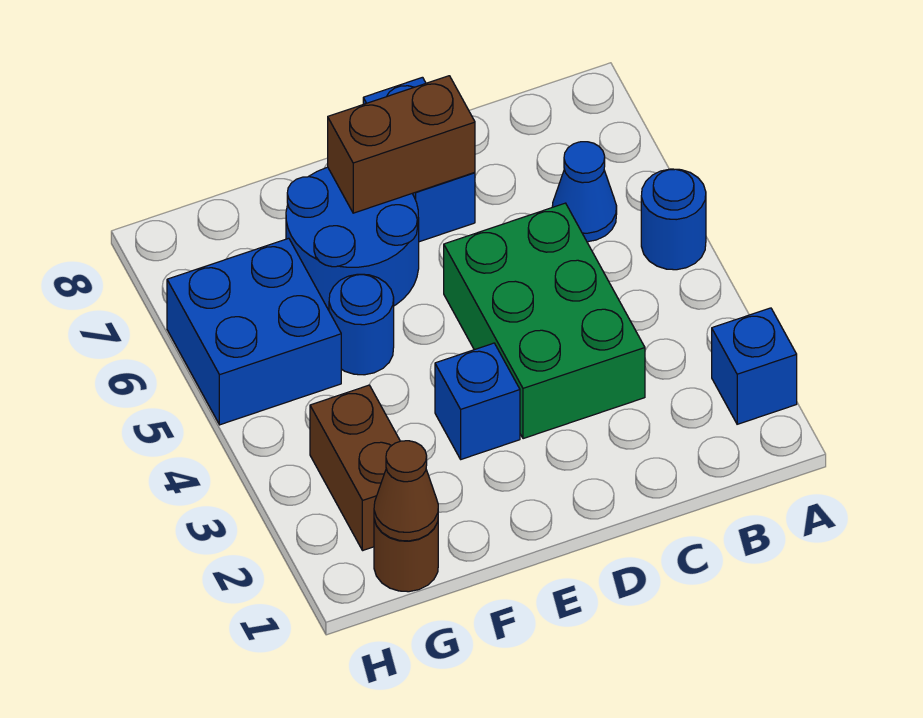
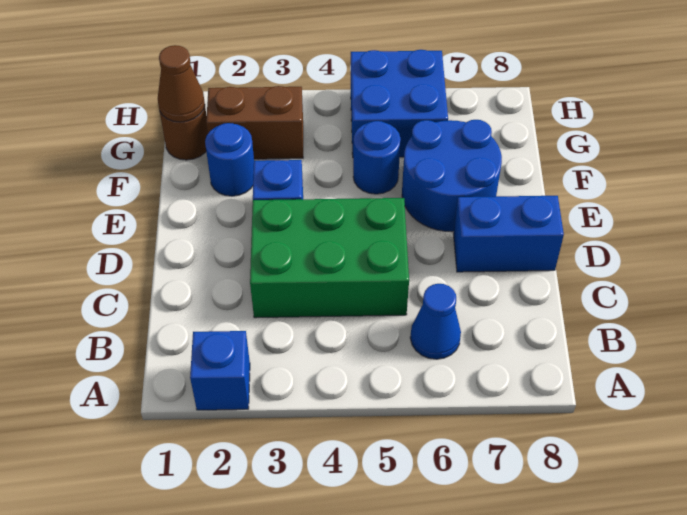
blue round brick A5 level 1 -> blue round brick F2 level 1
brown brick D7:E7 level 2 -> none

